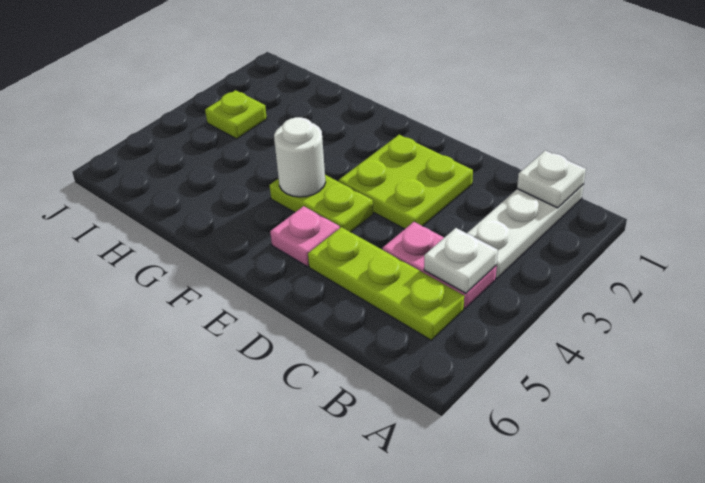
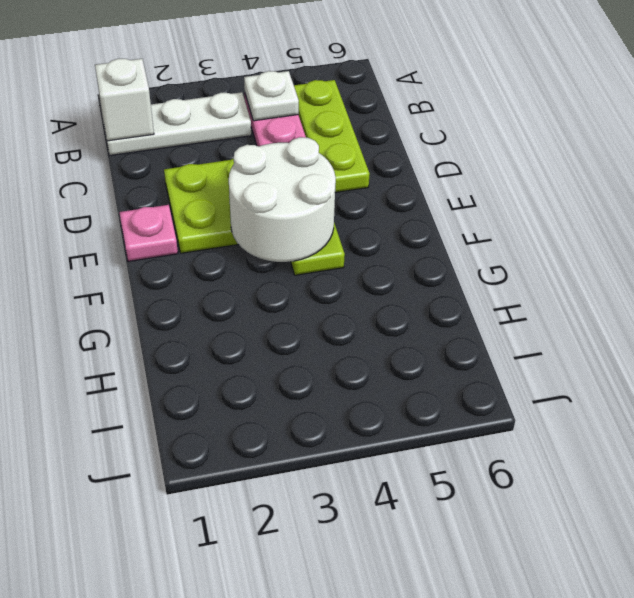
white plate B1 level 2 -> white brick B1 level 2
pink plate E5 level 1 -> pink plate E1 level 1
white round brick F4 level 2 -> white round brick E3:F4 level 2
lime plate I3 level 1 -> none

